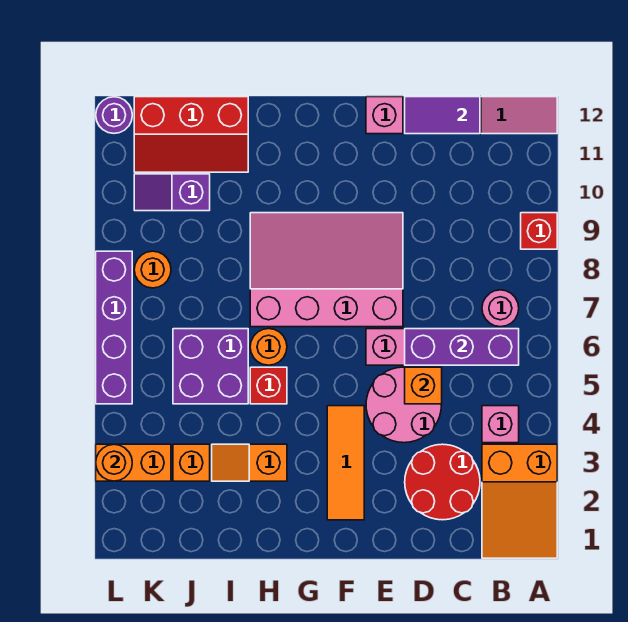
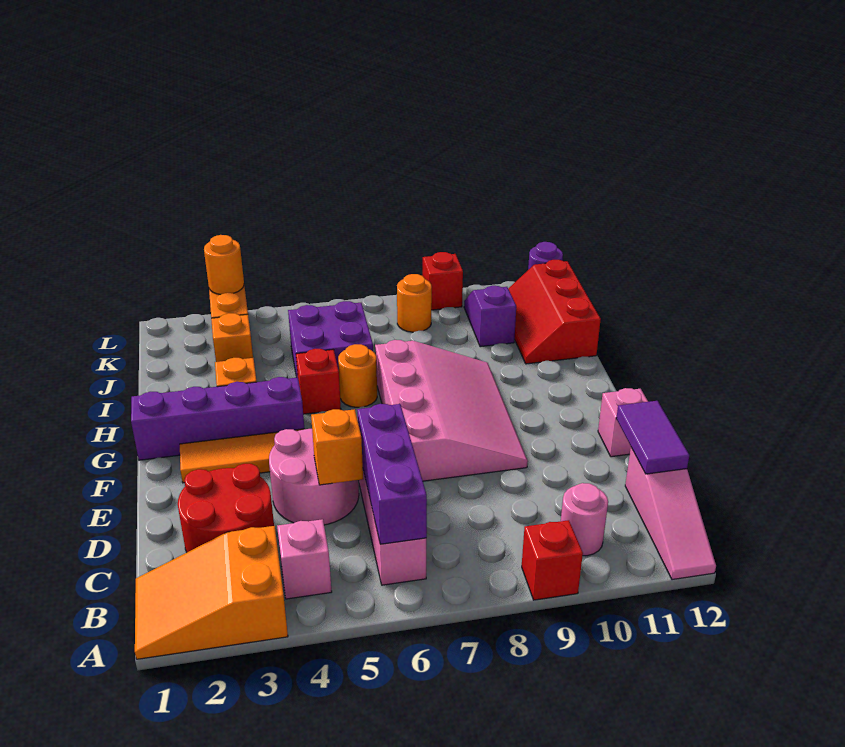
pink round brick B7 level 1 -> pink round brick B10 level 1
purple brick L5:L8 level 1 -> purple brick G1:G4 level 1
none -> red brick L9 level 1

